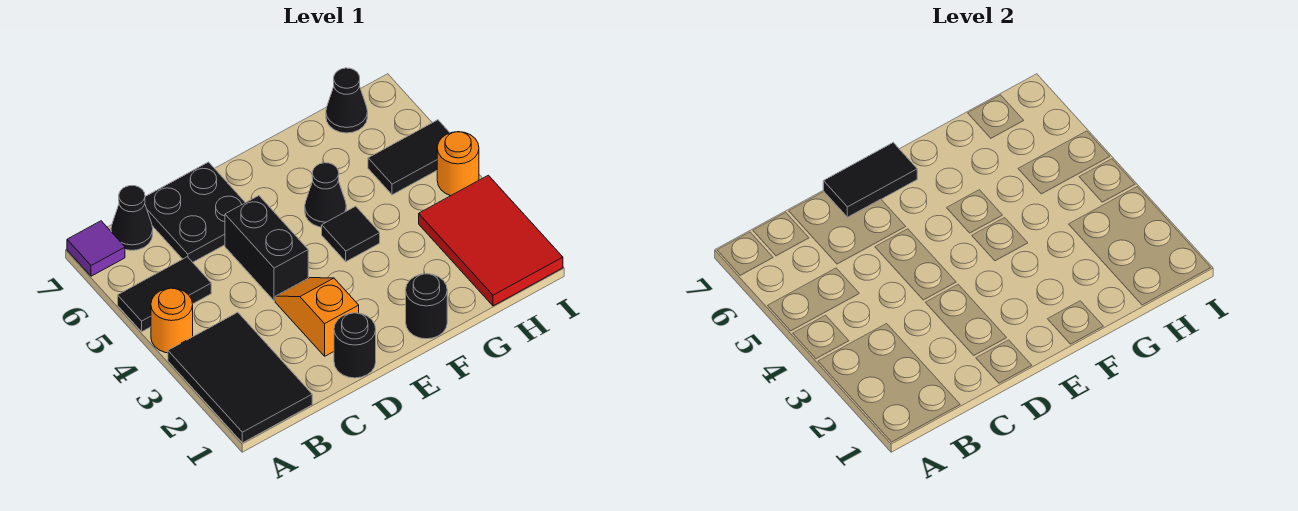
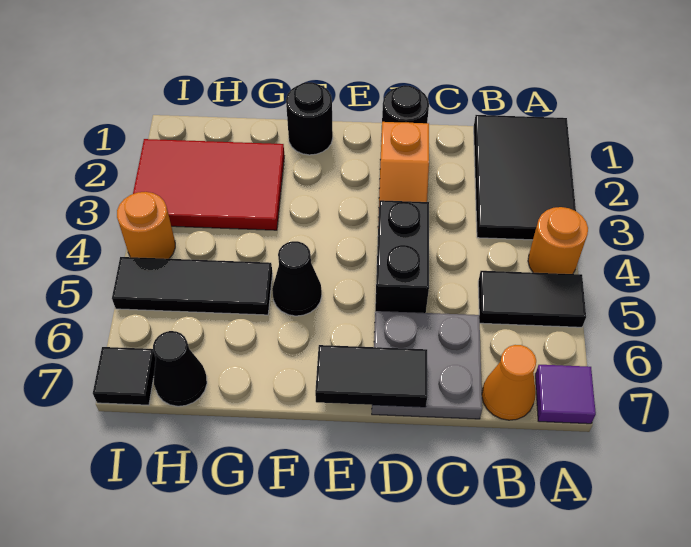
black cone B7 level 1 -> orange cone B7 level 1
black plate C6:D7 level 1 -> grey plate C6:D7 level 1
black tile F4 level 1 -> black tile I7 level 1
red tile H1:I3 level 1 -> red tile G2:I3 level 1
black tile H5:I5 level 1 -> black tile G5:I5 level 1

